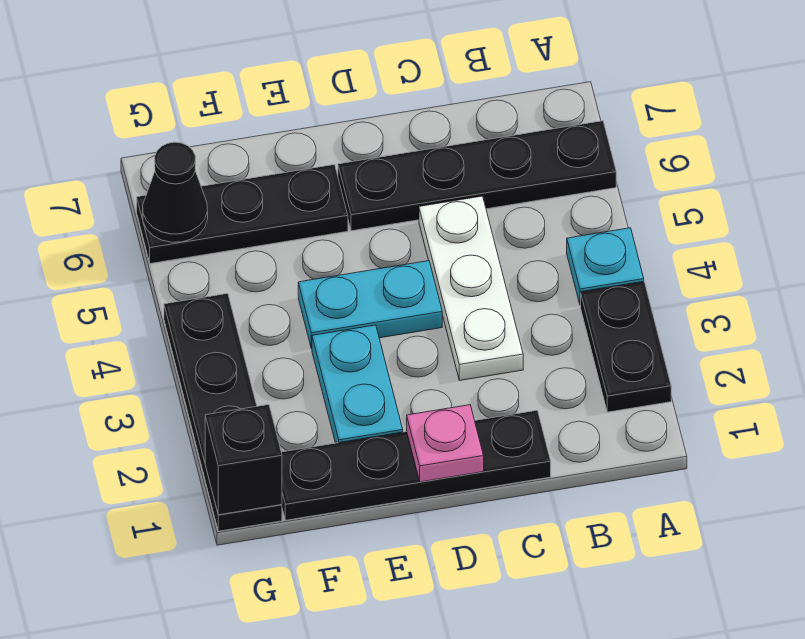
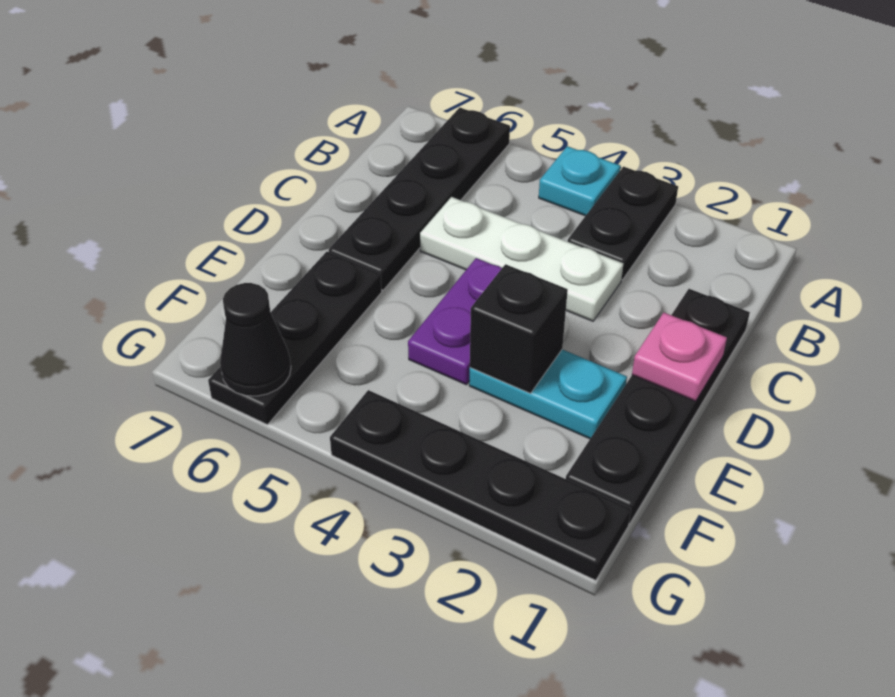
black plate A2:A3 level 1 -> black plate A3:B3 level 1
cyan plate D4:E4 level 1 -> purple plate D4:E4 level 1
black brick G1 level 2 -> black brick E3 level 2

